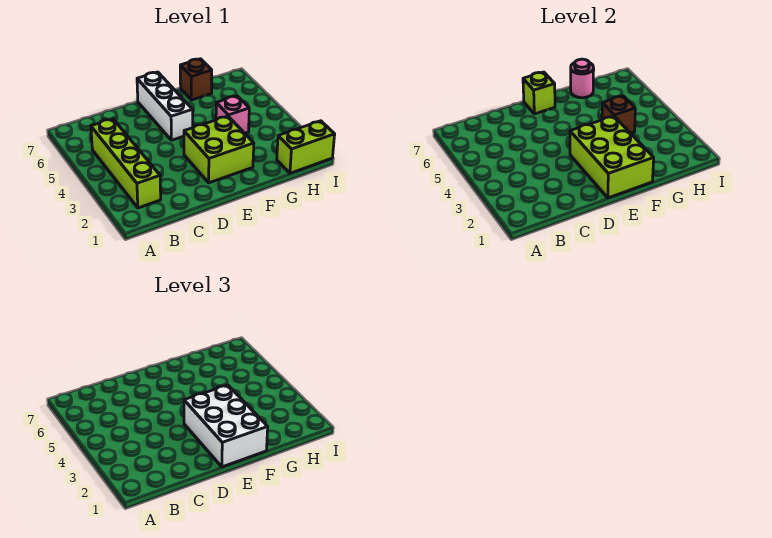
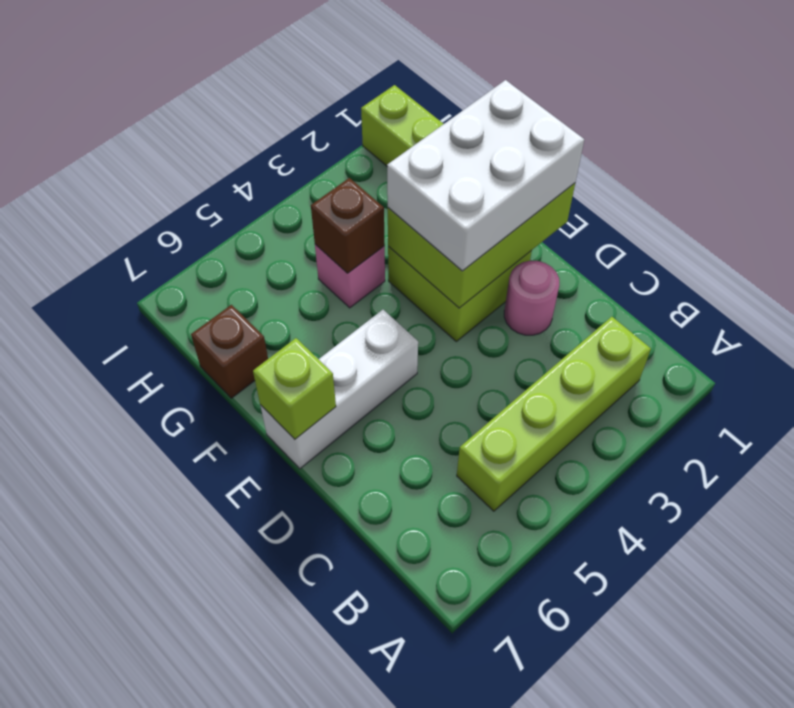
pink round brick G7 level 2 -> pink round brick D2 level 1

